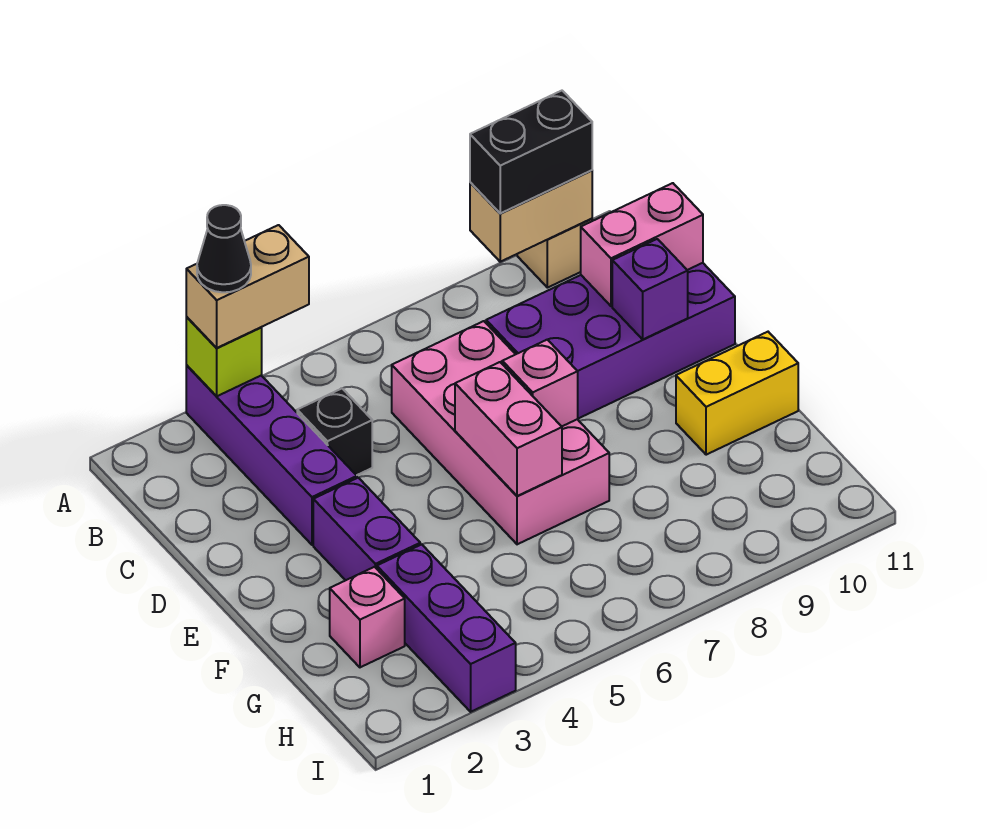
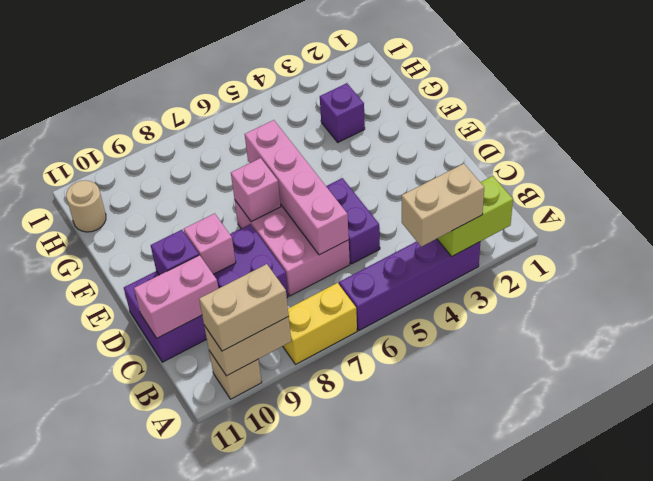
purple brick A3:D3 level 1 -> purple brick A3:A6 level 1
lime brick A3 level 2 -> lime brick A2:A3 level 2
black cone A3 level 4 -> none
black brick A9:A10 level 3 -> tan brick A9:A10 level 3
black brick C4 level 1 -> none
pink brick C6:F7 level 1 -> pink brick C6:E7 level 1
purple brick E3:F3 level 1 -> purple brick C5:D5 level 1
pink brick E6:F6 level 2 -> pink brick C6:F6 level 2
yellow brick F10:F11 level 1 -> yellow brick A7:A8 level 1
pink brick G2 level 1 -> pink brick D9 level 2
purple brick G3:I3 level 1 -> purple brick G3 level 1
none -> tan round brick H11 level 1

